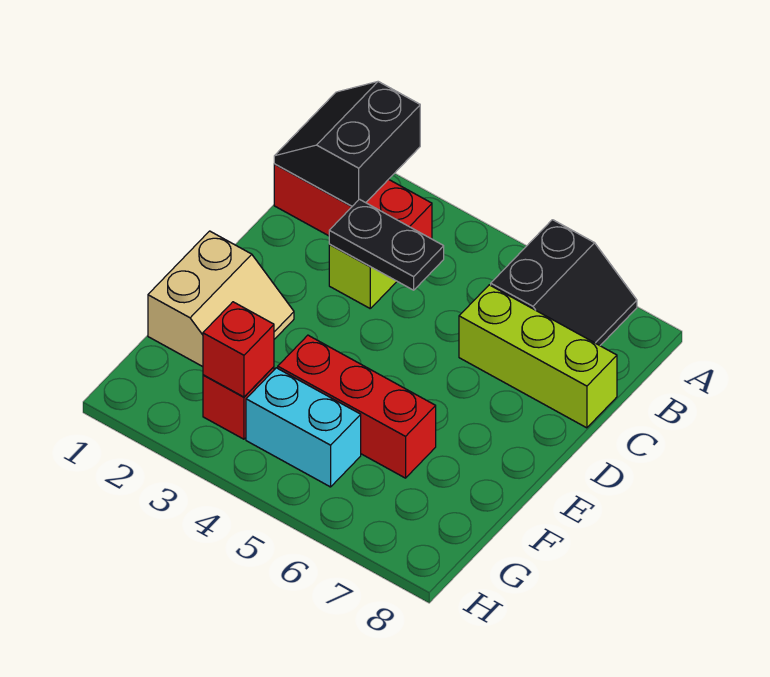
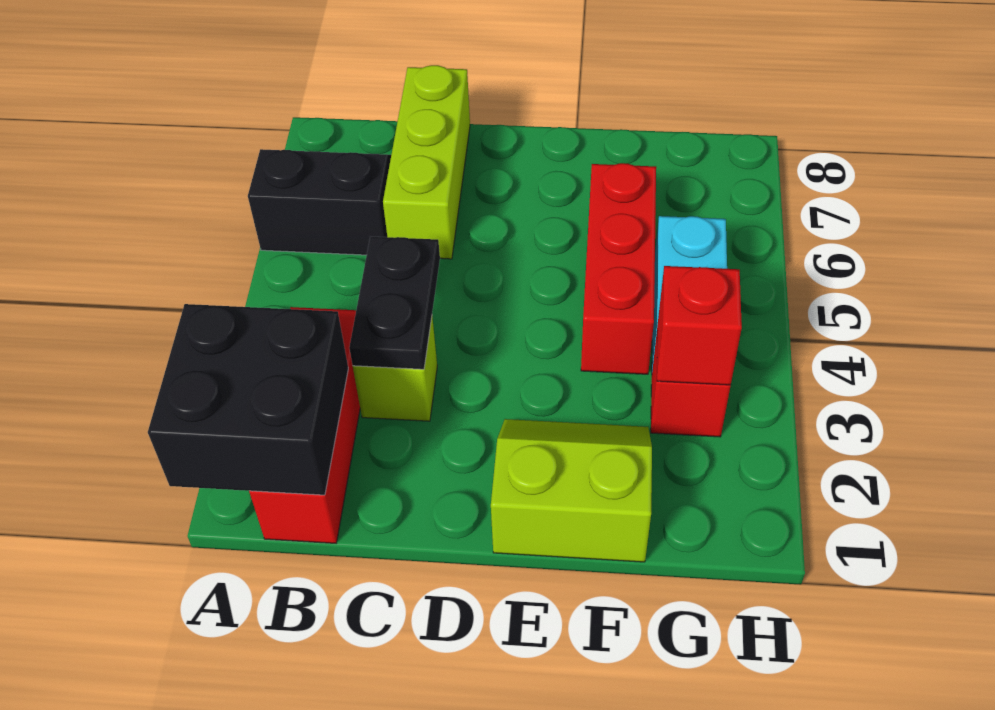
black slope A1:B2 level 2 top 2 -> black brick A1:B2 level 2
tan slope E1:F2 level 1 top 1 -> lime slope E1:F2 level 1 top 1

